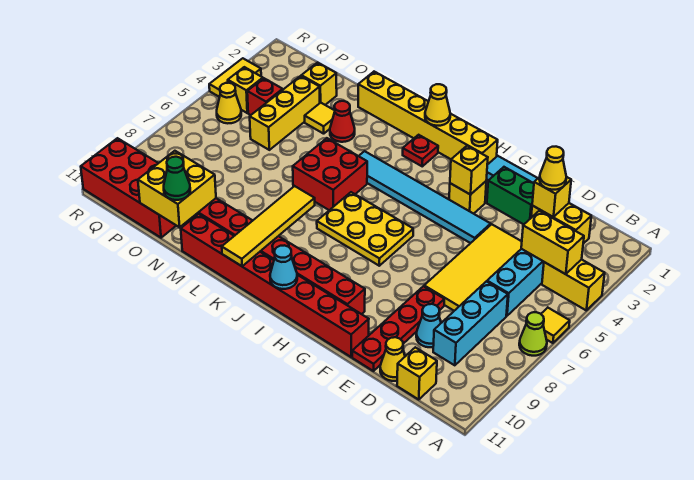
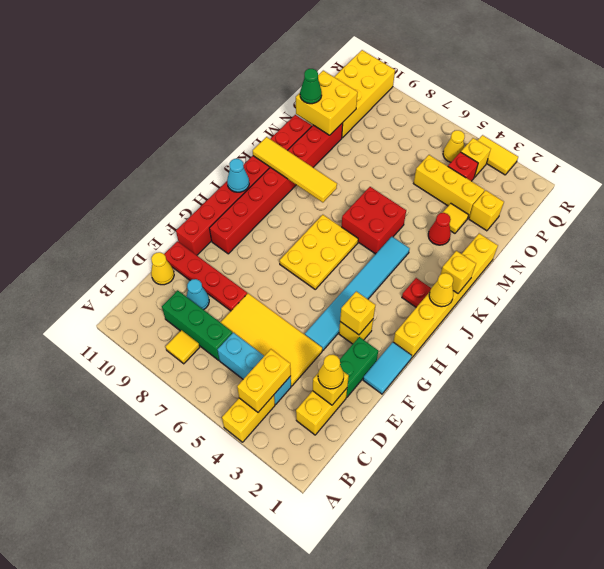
yellow tile A6 level 1 -> yellow tile B8 level 1
lime cone A7 level 1 -> none
cyan brick C7:C9 level 1 -> green brick C7:C9 level 1
yellow brick C11 level 1 -> yellow brick K1 level 2
red brick O10:R11 level 1 -> yellow brick O10:R11 level 1

